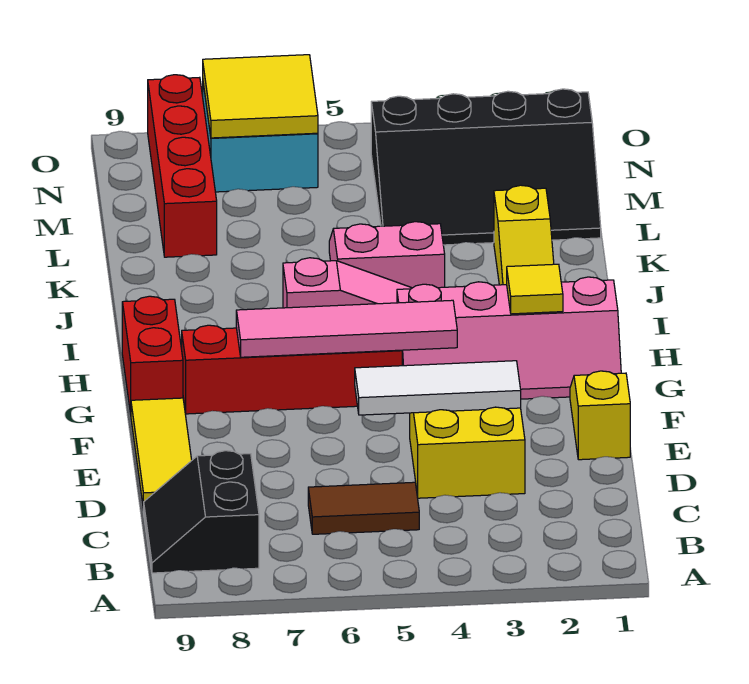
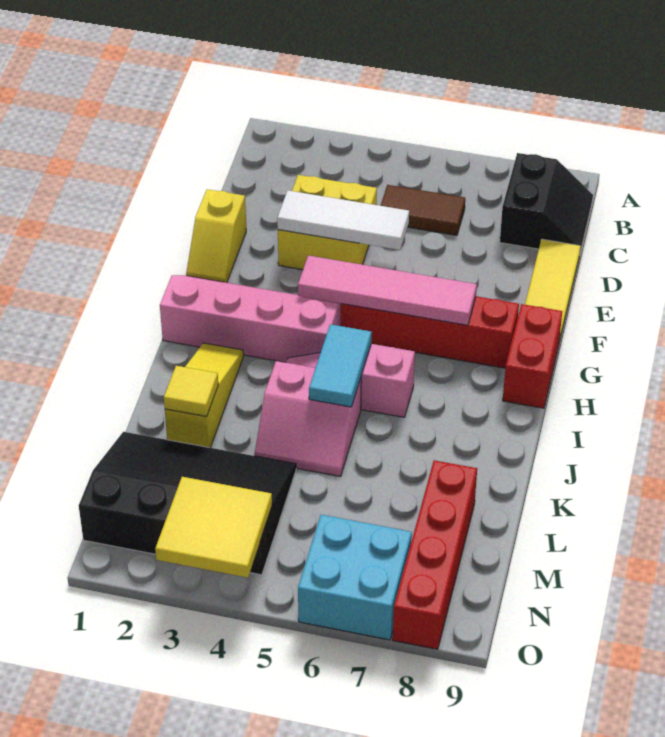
yellow tile H2 level 2 -> yellow tile K2 level 2
none -> cyan tile I5:J5 level 2
yellow tile N6:O7 level 2 -> yellow tile N3:O4 level 2

